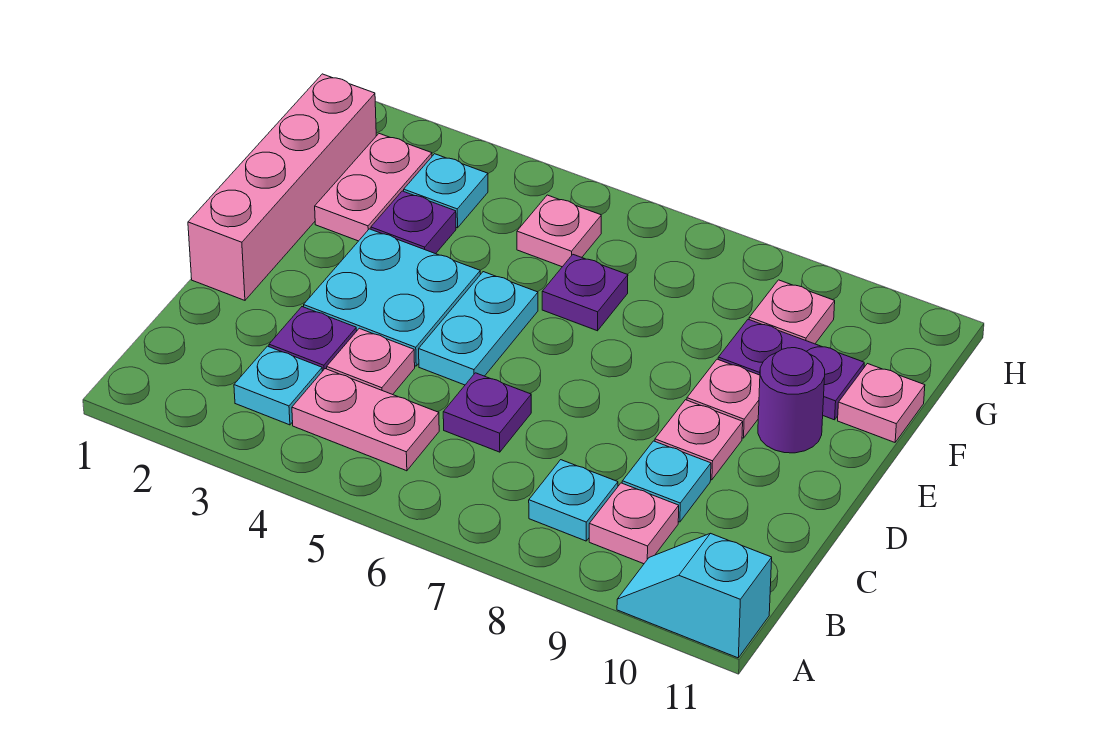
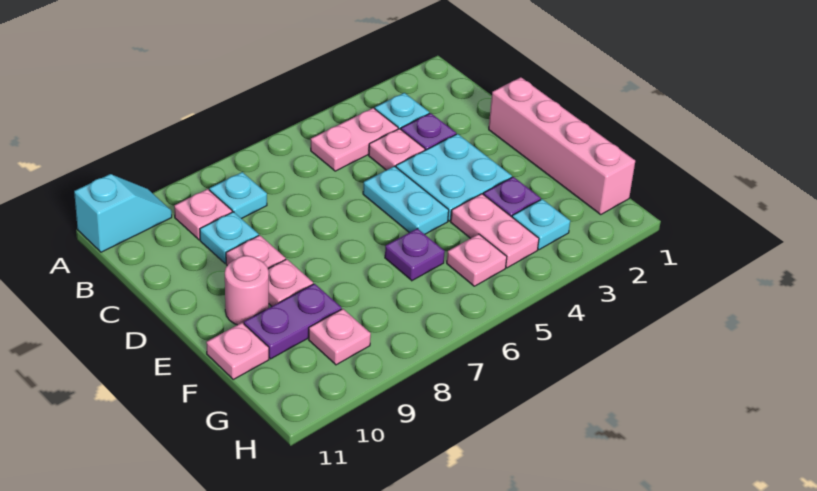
purple plate C6 level 1 -> none
purple round brick E10 level 1 -> pink round brick E10 level 1
pink plate F2:G2 level 1 -> pink plate F4:G4 level 1

